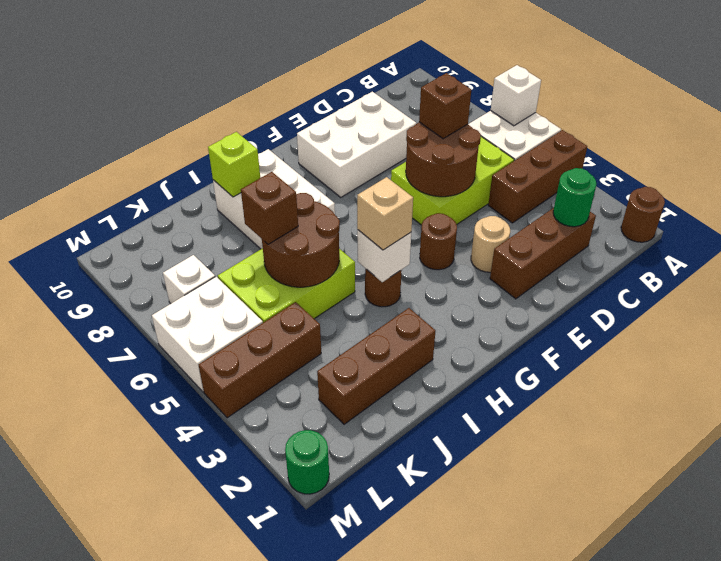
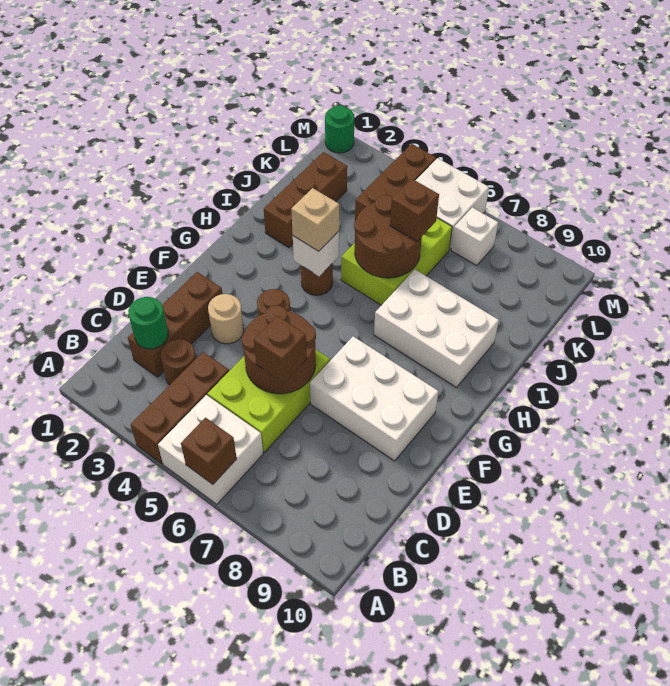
brown round brick A1 level 1 -> brown round brick C3 level 1
white brick A6 level 2 -> brown brick A6 level 2
white brick D8:F9 level 1 -> white brick E7:F9 level 1
lime brick I9 level 2 -> none

